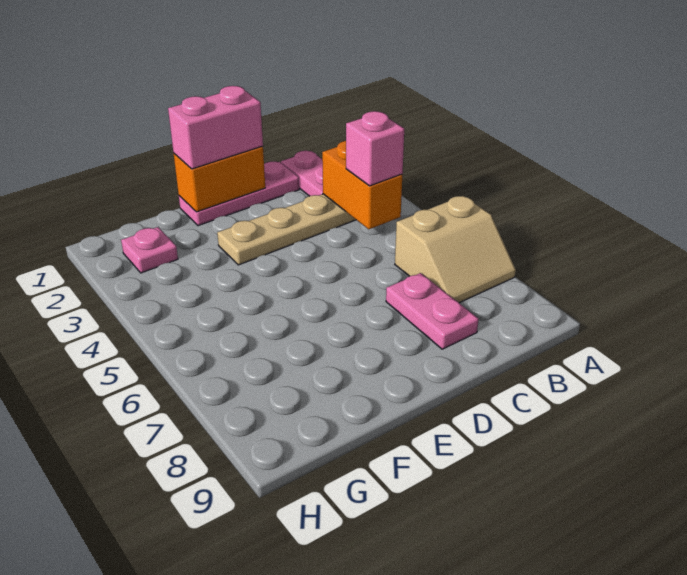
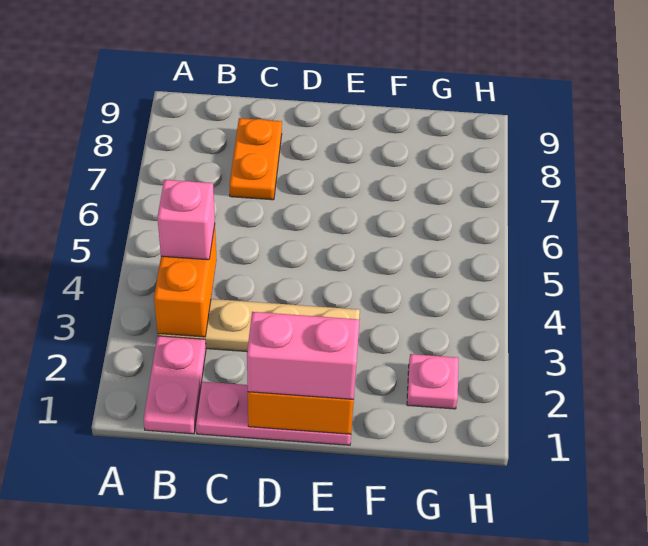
tan slope A6:B7 level 1 top 6 -> none
pink plate C7:C8 level 1 -> orange plate C7:C8 level 1

